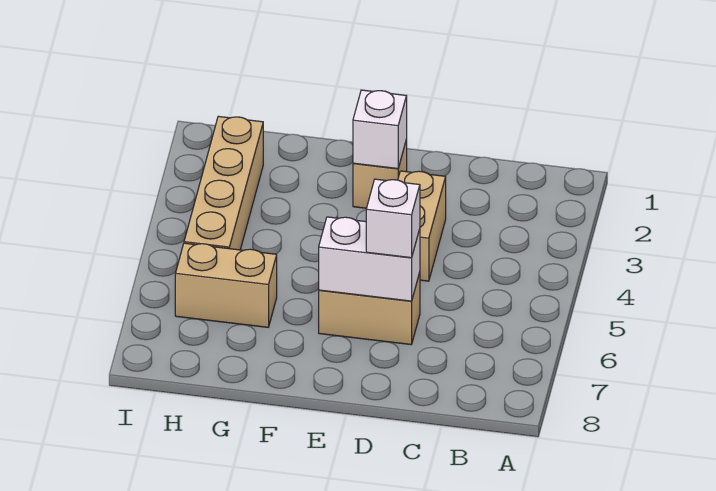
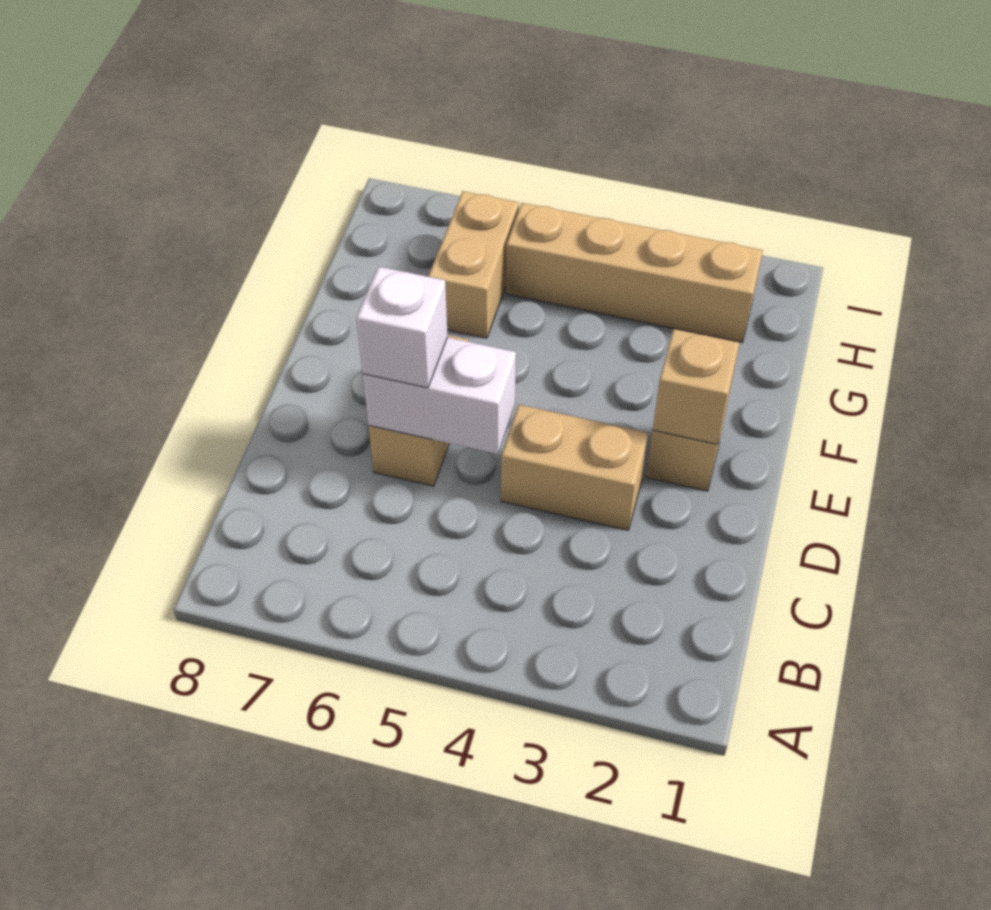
white brick D6:E6 level 2 -> white brick D5:D6 level 2
white brick E2 level 2 -> tan brick E2 level 2

